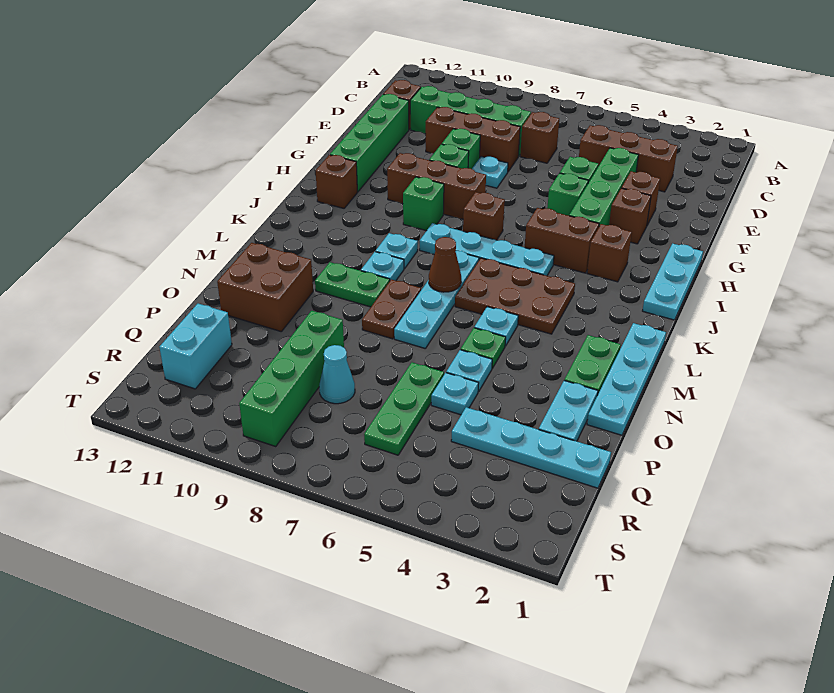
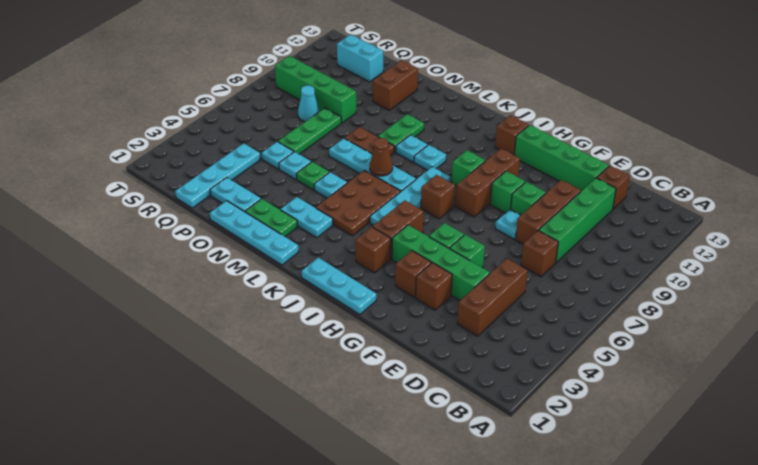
none -> cyan plate L3:M3 level 1
brown brick N11:O12 level 1 -> brown brick O11:O12 level 1
green plate P6:R6 level 1 -> green plate P6:P8 level 1

